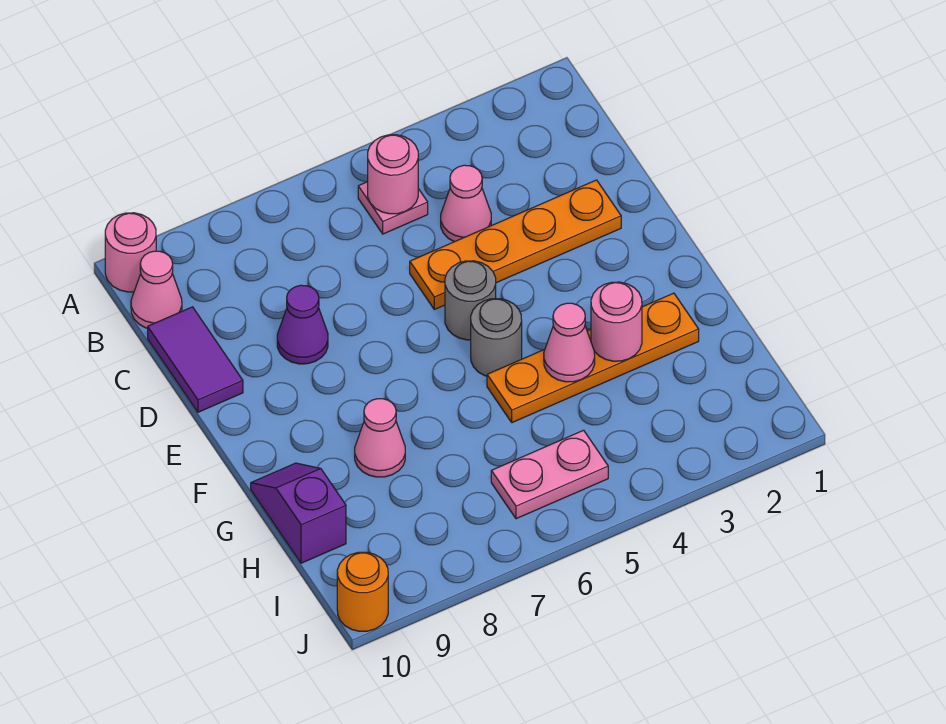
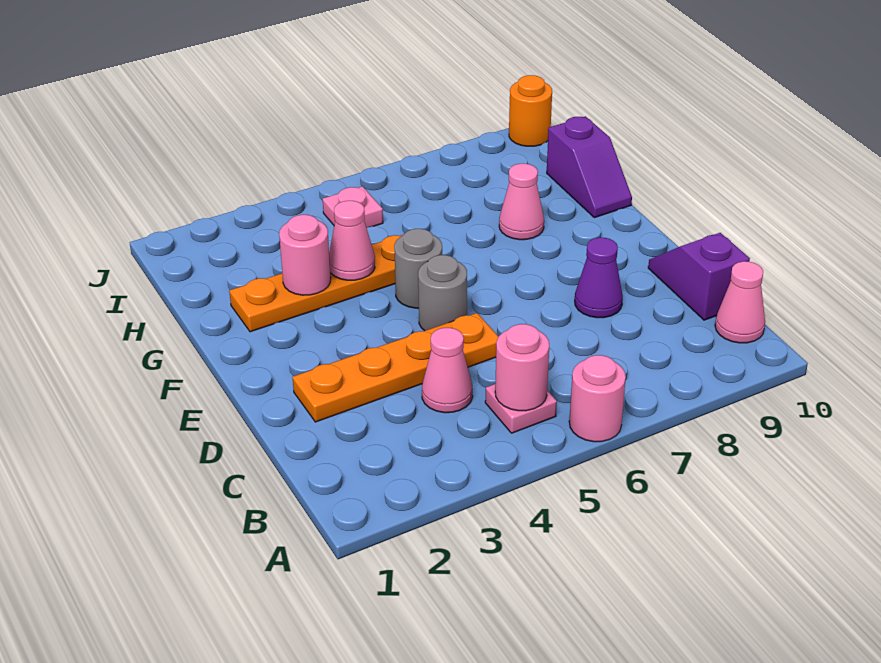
pink round brick A10 level 1 -> pink round brick A6 level 1
purple tile C10:D10 level 1 -> purple slope C10:D10 level 1 top C
pink plate I5:I6 level 1 -> pink plate I5 level 1

